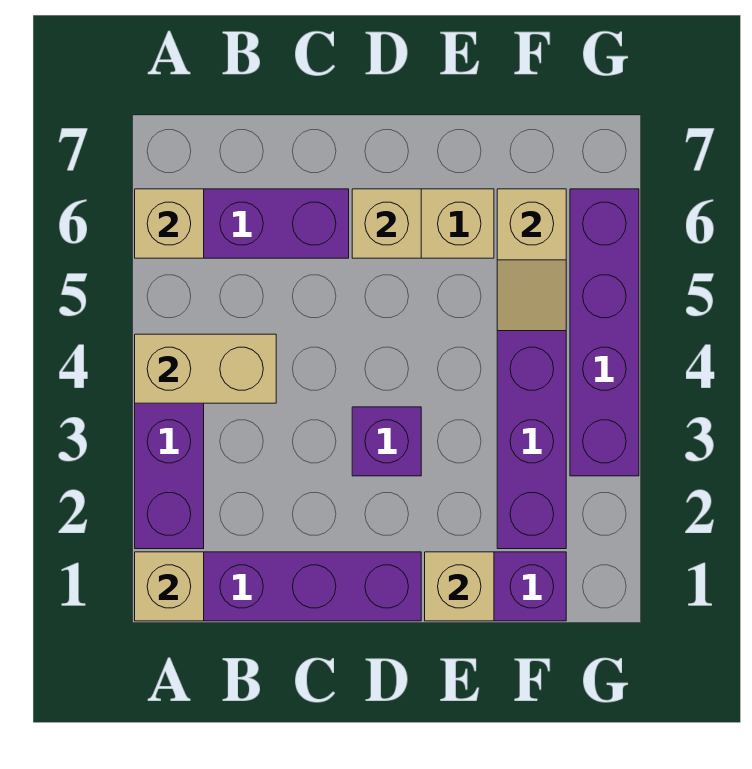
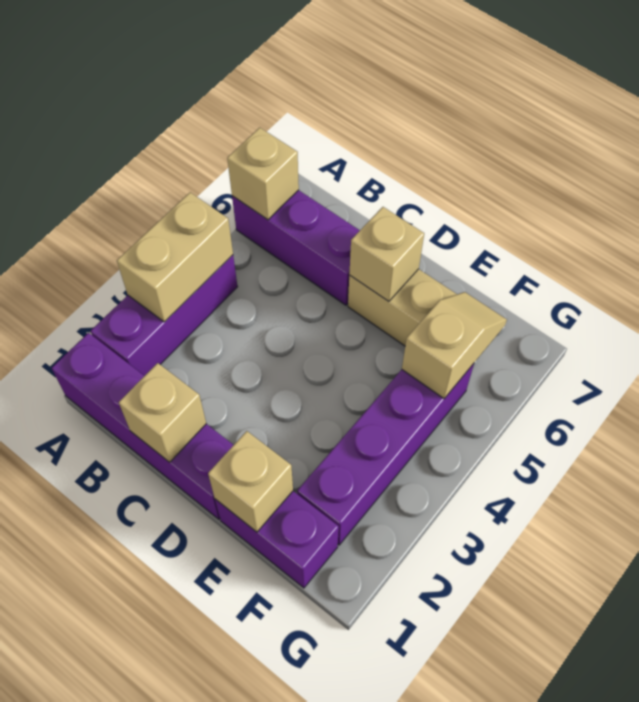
tan brick A1 level 2 -> tan brick C1 level 2
tan brick A4:B4 level 2 -> tan brick A3:A4 level 2
purple brick D3 level 1 -> none
tan slope F5:F6 level 2 top 6 -> tan slope F5:F6 level 2 top 5
purple brick G3:G6 level 1 -> none

